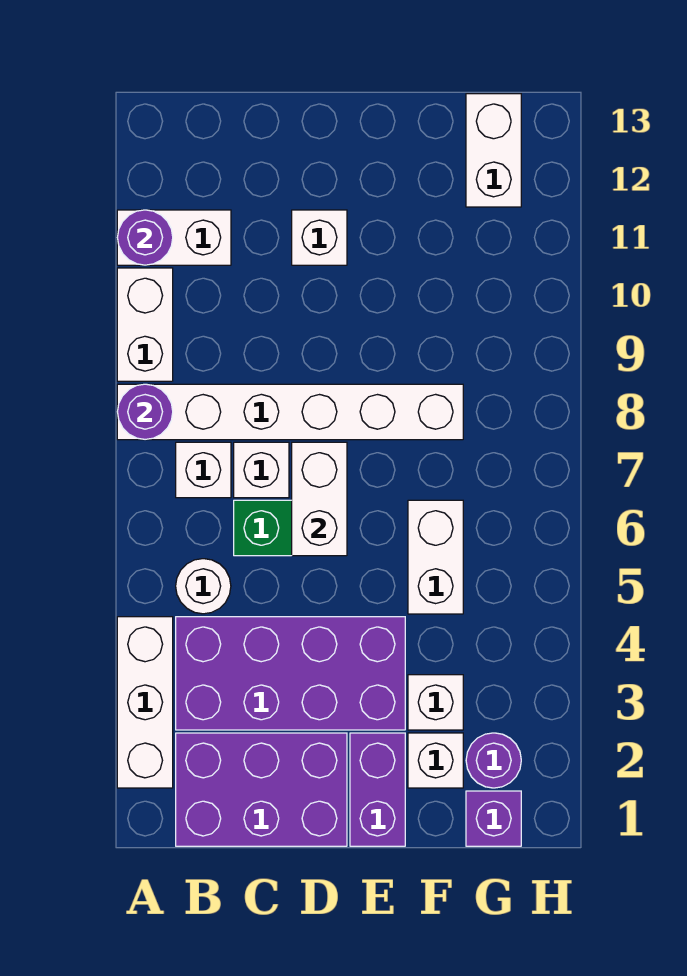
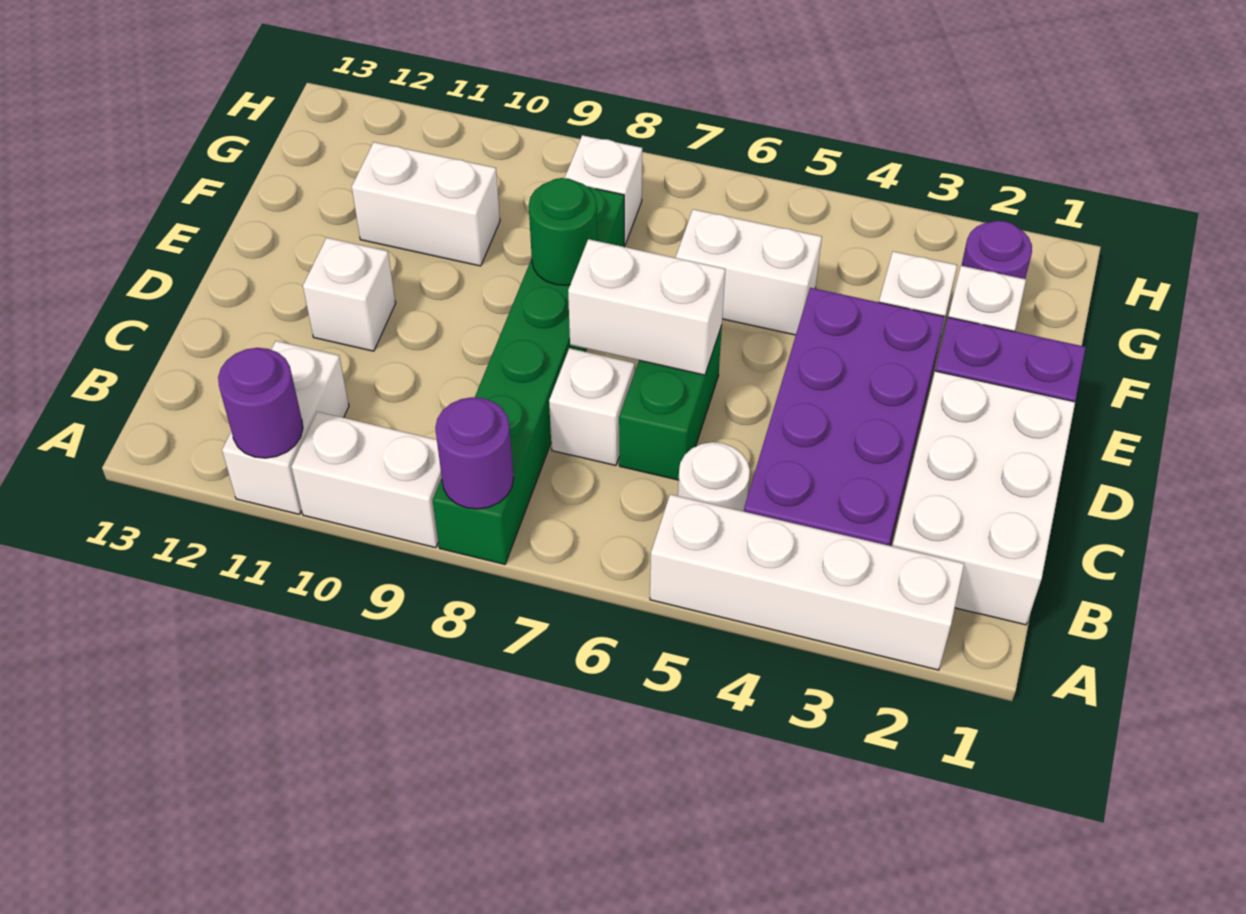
white brick A2:A4 level 1 -> white brick A2:A5 level 1
white brick A8:F8 level 1 -> green brick A8:F8 level 1
purple brick B1:D2 level 1 -> white brick B1:D2 level 1
white brick B7 level 1 -> white brick G8 level 1
none -> green round brick E8 level 2
purple brick G1 level 1 -> none
white brick G12:G13 level 1 -> white brick F10:F11 level 1

